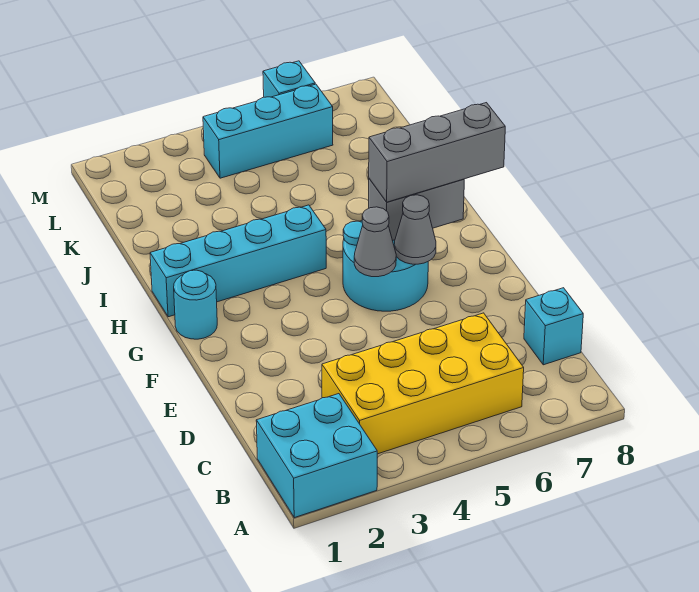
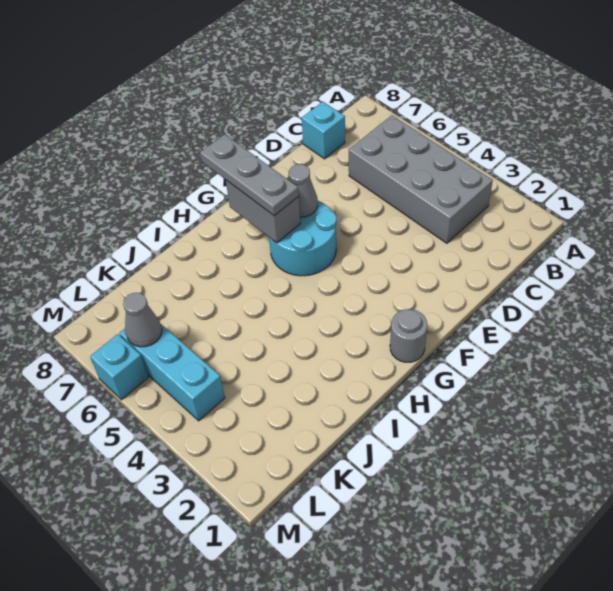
cyan brick A1:B2 level 1 -> none
yellow brick B3:C6 level 1 -> grey brick B3:C6 level 1
grey cone F5 level 2 -> grey cone L6 level 2
cyan round brick G1 level 1 -> grey round brick G1 level 1
grey brick G6:G8 level 3 -> grey plate G6:G8 level 3
cyan brick H1:H4 level 1 -> none

